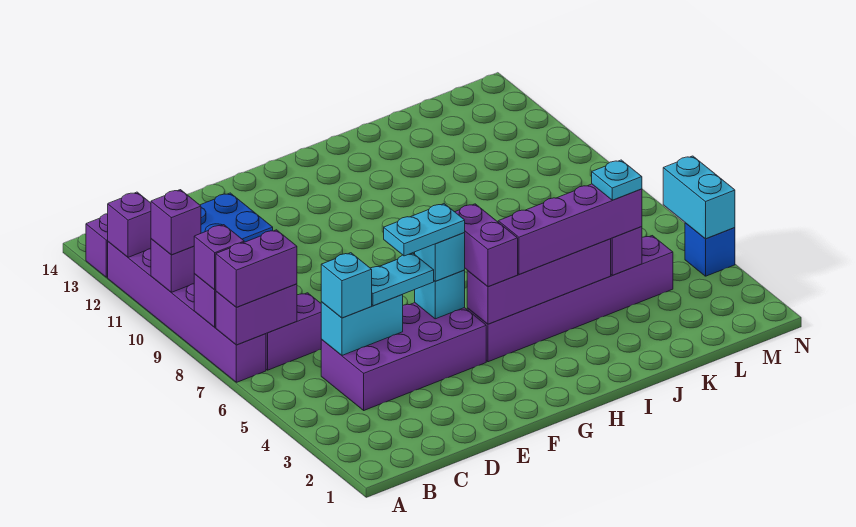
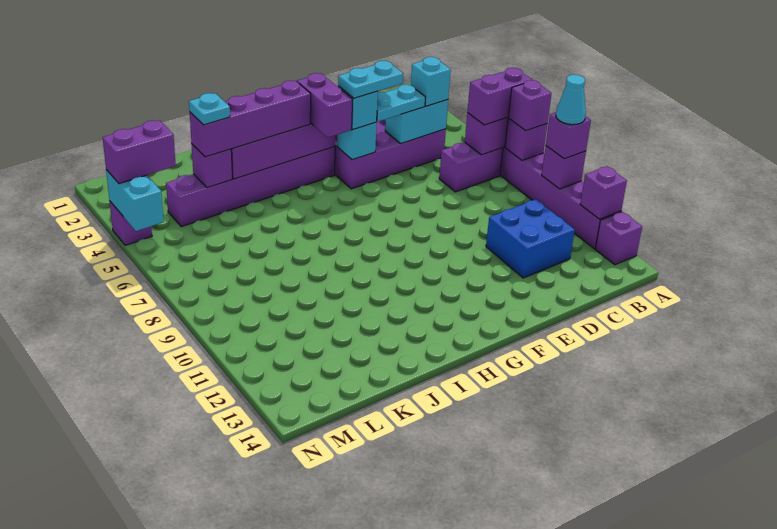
none -> cyan cone A10 level 4
none -> purple brick M4:N4 level 3
blue brick N4 level 1 -> purple brick N4 level 1

